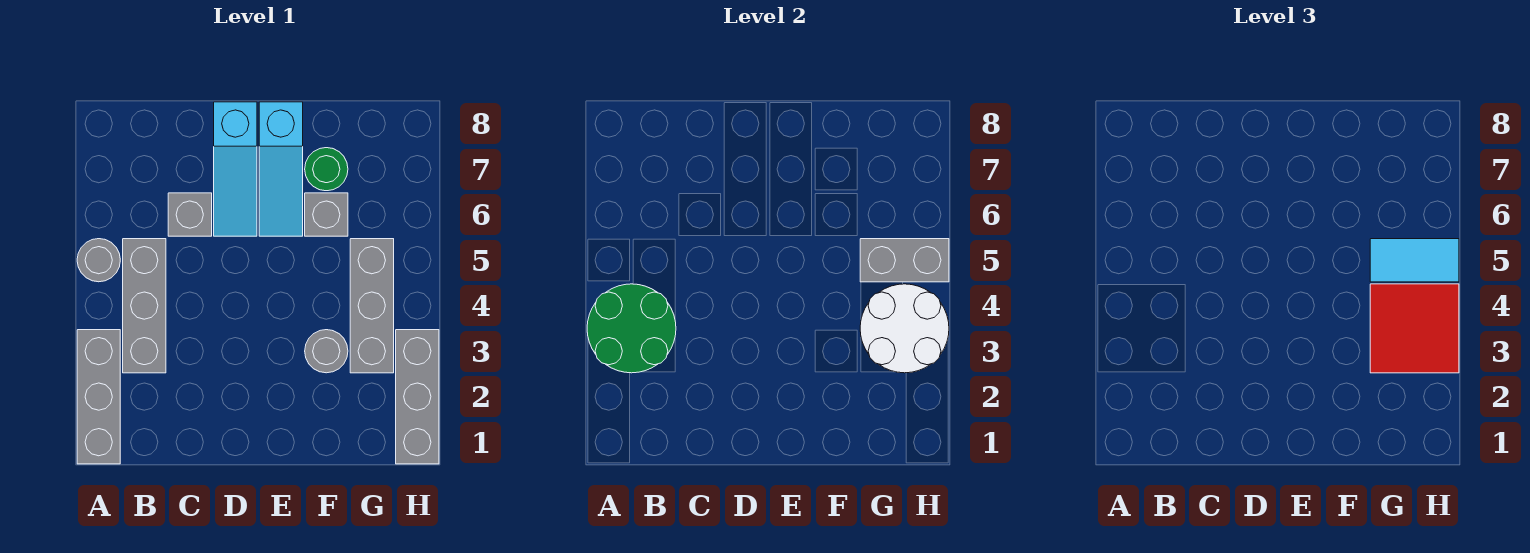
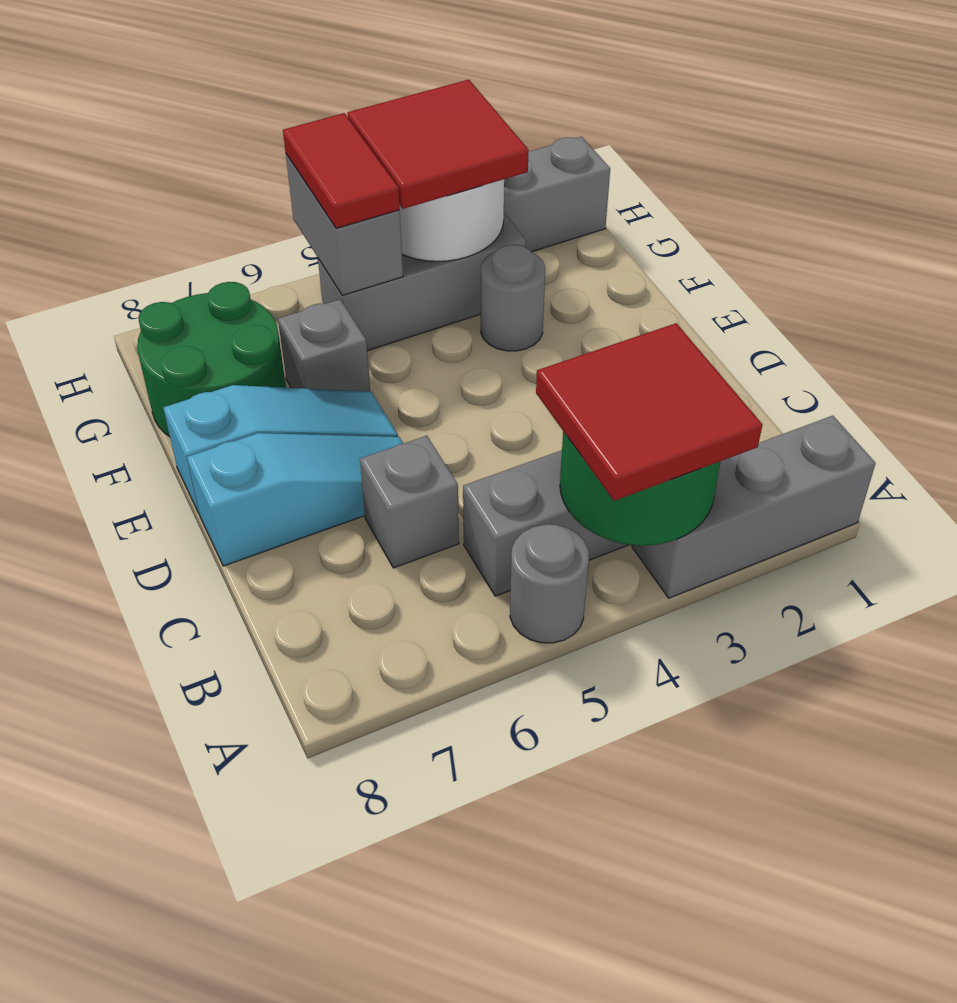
none -> red tile A3:B4 level 3
green round brick F7 level 1 -> green round brick F7:G8 level 1
cyan tile G5:H5 level 3 -> red tile G5:H5 level 3

